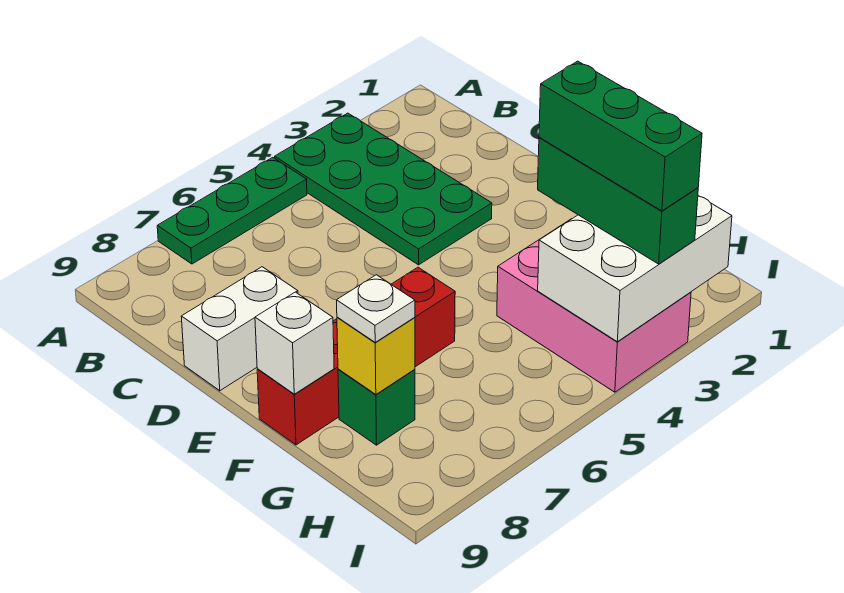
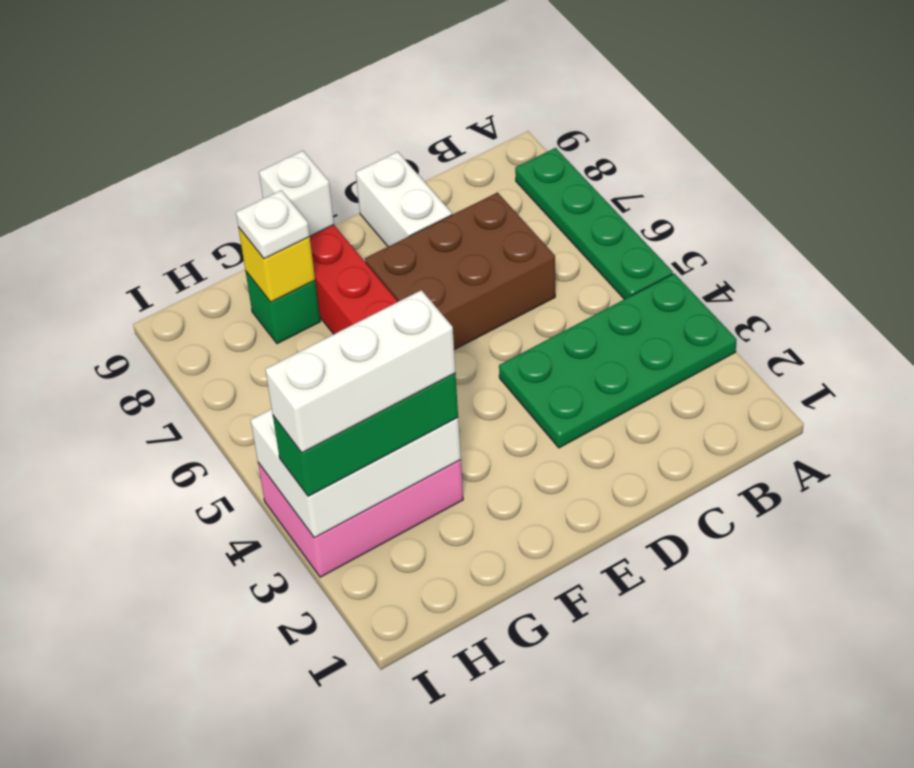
green plate A5:A7 level 1 -> green plate A5:A8 level 1
none -> brown brick C6:E7 level 1
green brick G3:I3 level 4 -> white brick G3:I3 level 4
white brick H2:I4 level 2 -> white brick G3:I4 level 2

